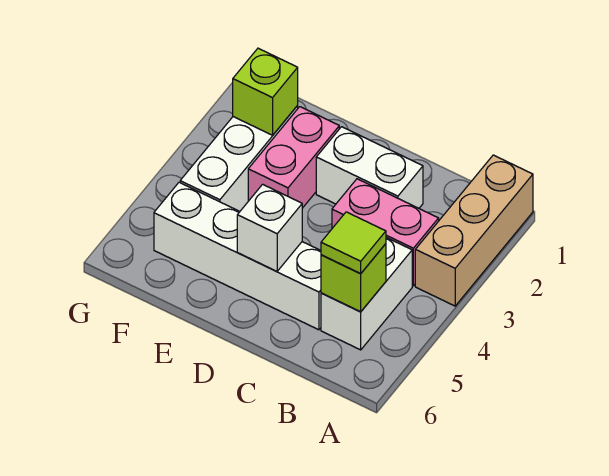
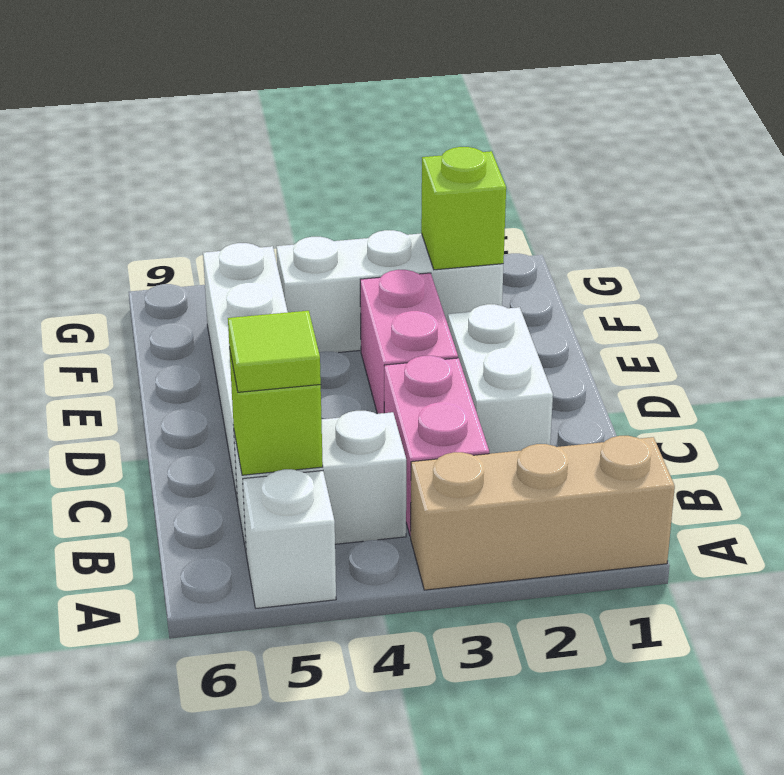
white brick D5 level 2 -> white brick A5 level 1
pink brick E2:E3 level 1 -> pink brick D3:E3 level 1

